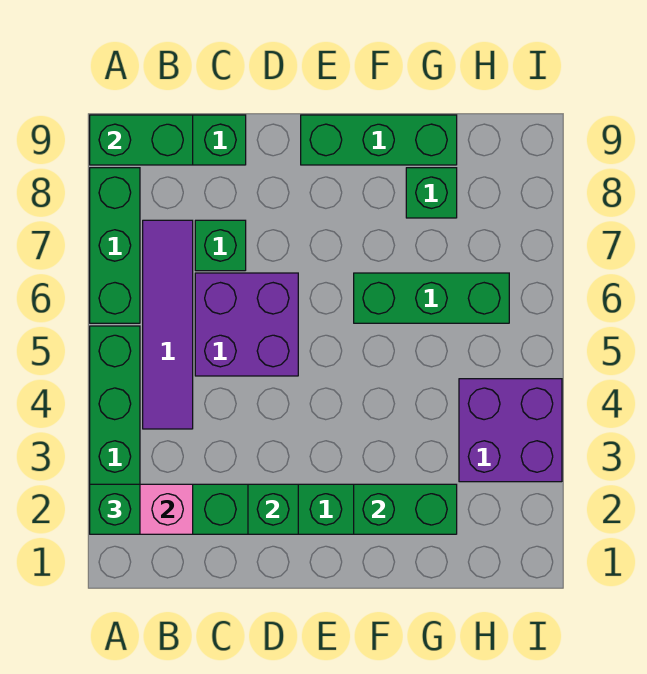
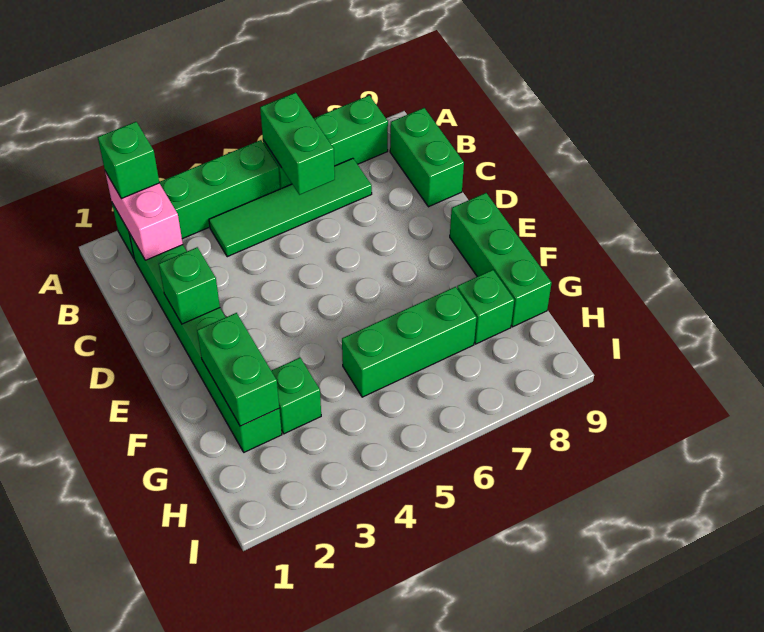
green brick A9:B9 level 2 -> green brick A6:B6 level 2
purple tile B4:B7 level 1 -> green tile B4:B7 level 1
purple brick C5:D6 level 1 -> none
green brick C7 level 1 -> green brick G3 level 1
green brick F6:H6 level 1 -> green brick G5:G7 level 1
purple brick H3:I4 level 1 -> none

